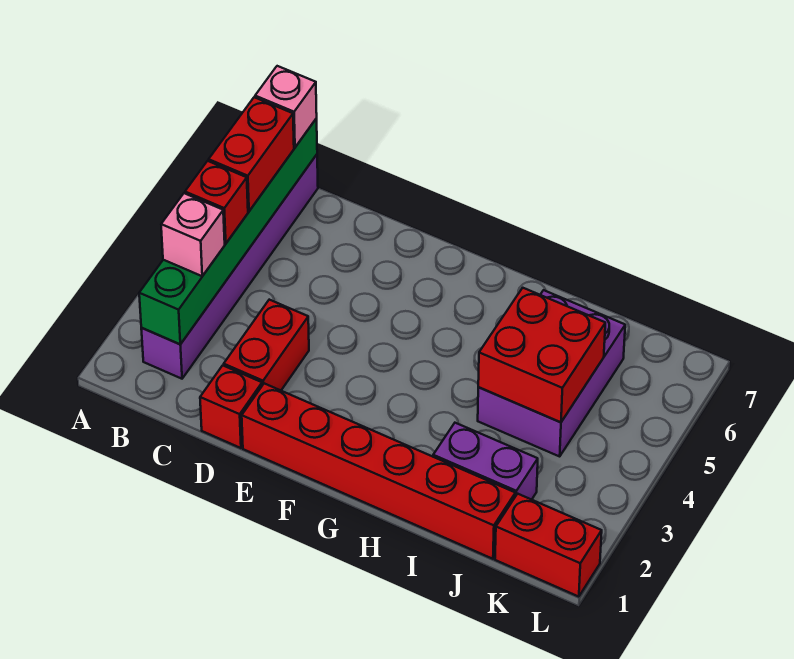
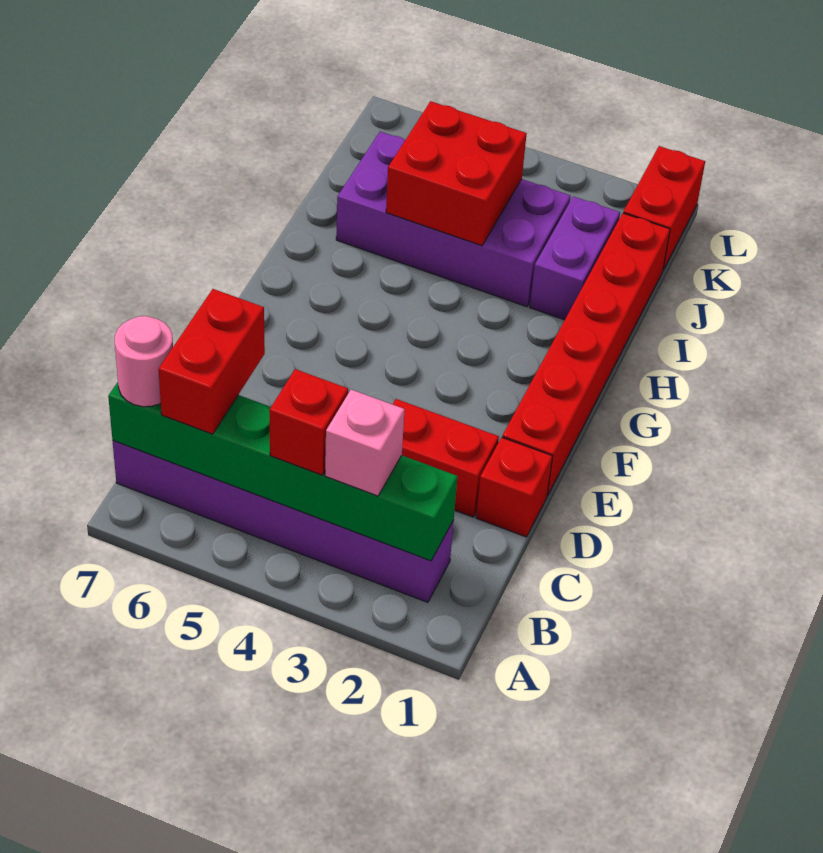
red brick B5:B6 level 3 -> red brick B6:C6 level 3
pink brick B7 level 3 -> pink round brick B7 level 3
purple brick I4:J6 level 1 -> purple brick I3:J6 level 1

